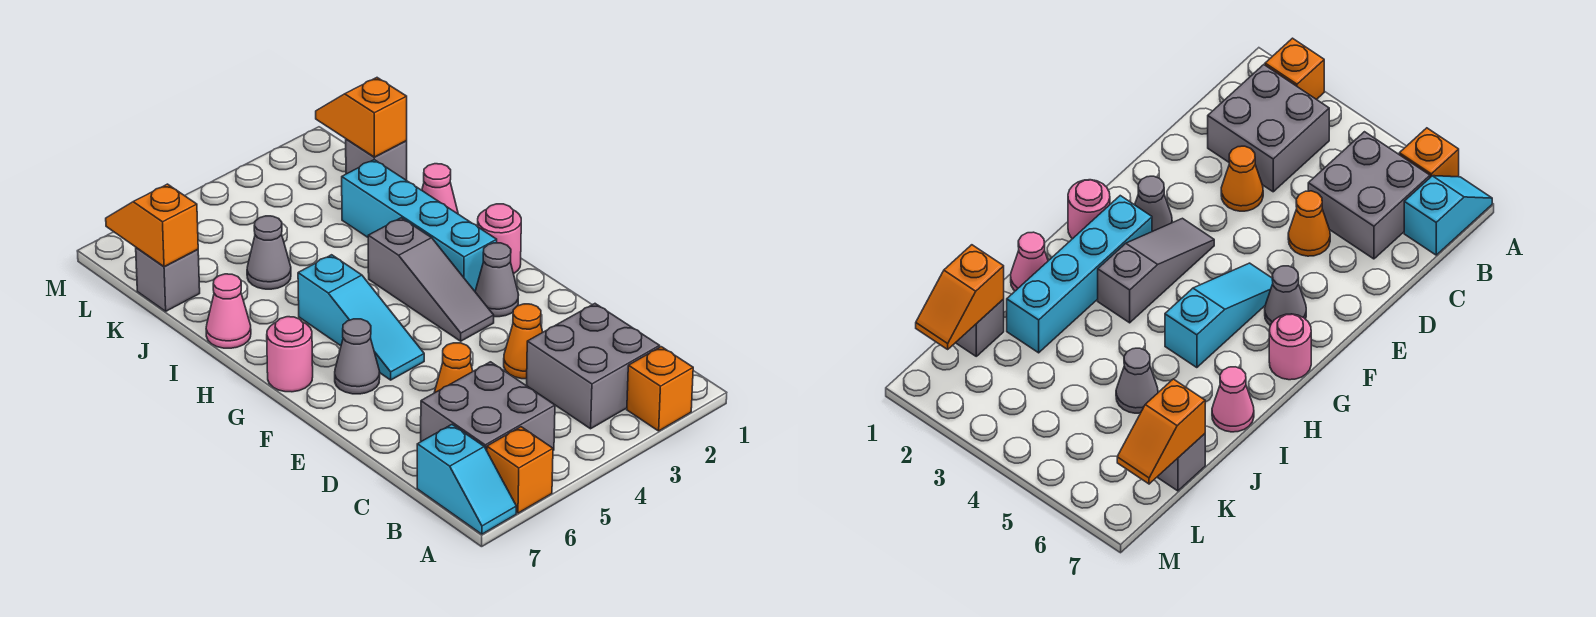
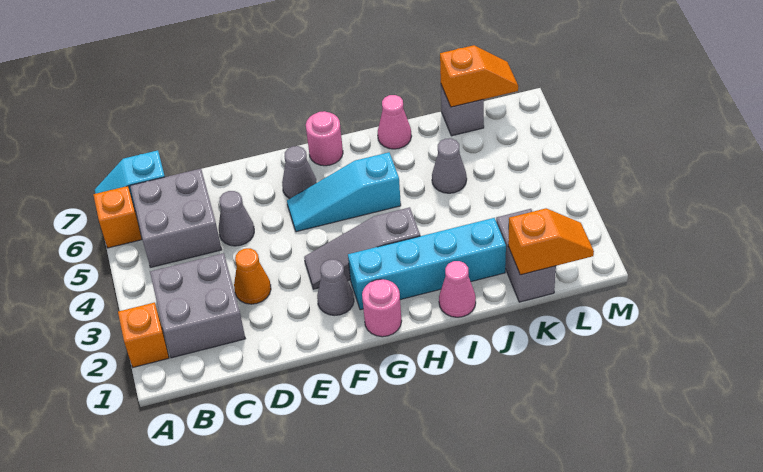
orange cone D5 level 1 -> grey cone D5 level 1
grey brick K1 level 1 -> grey brick K1:K2 level 1

